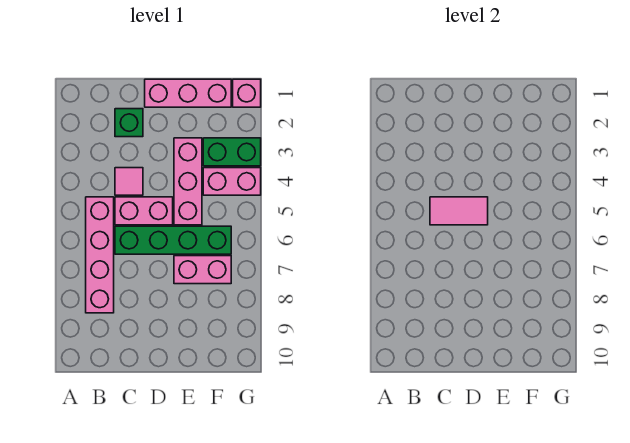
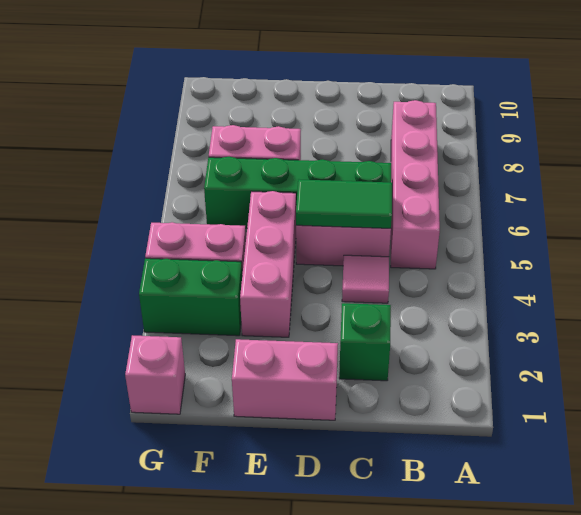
pink tile C5:D5 level 2 -> green tile C5:D5 level 2
pink brick D1:F1 level 1 -> pink brick D1:E1 level 1

